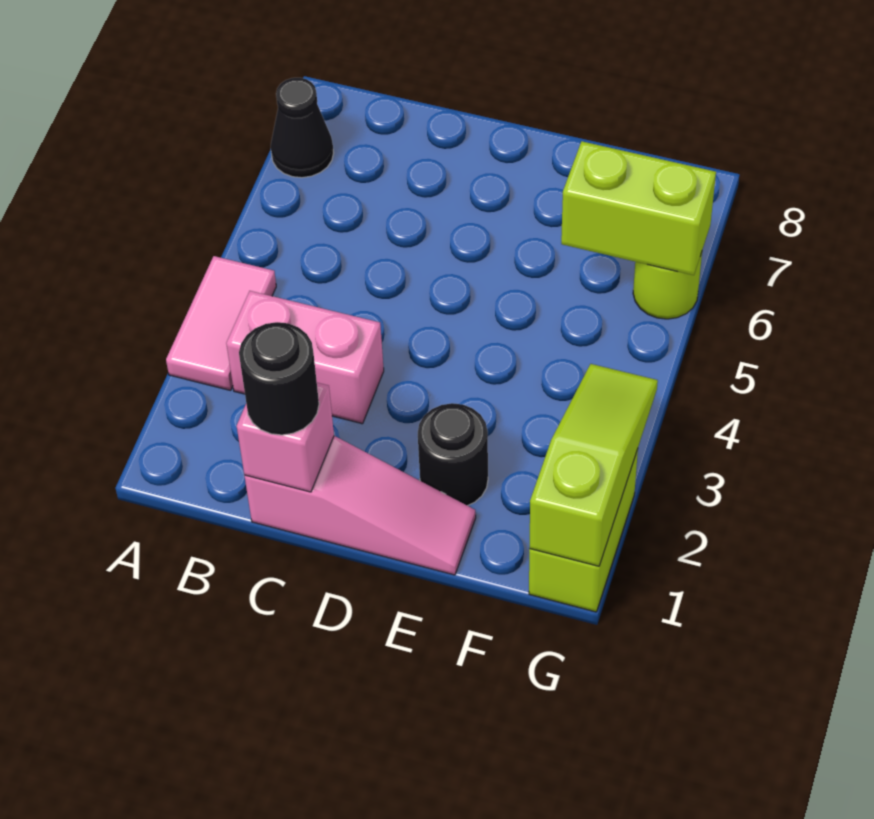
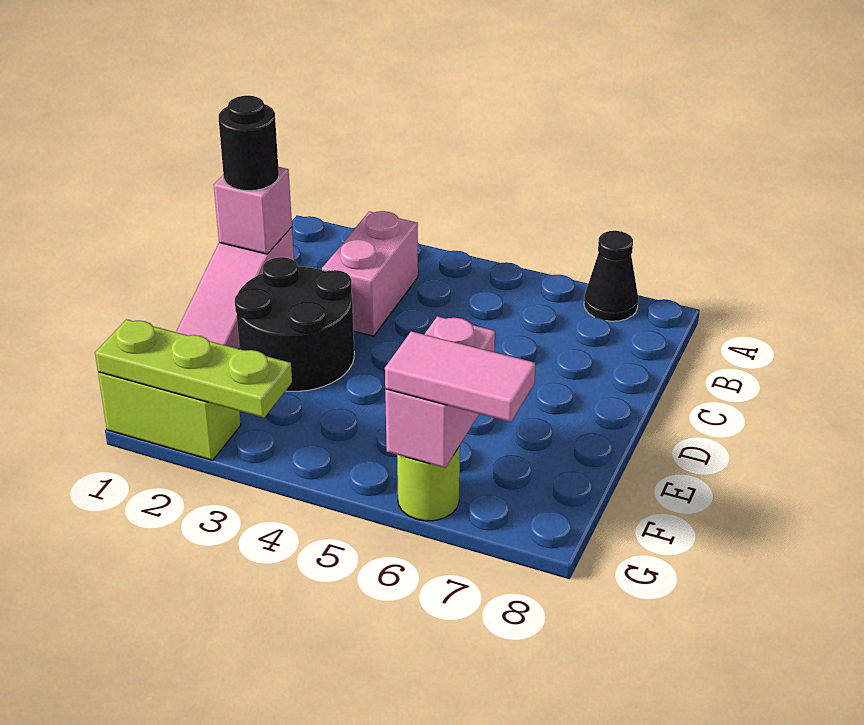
pink tile A3:A4 level 1 -> pink tile G6:G7 level 3
black round brick E2 level 1 -> black round brick D2:E3 level 1
lime brick F6:G6 level 2 -> pink brick F6:G6 level 2
lime slope G1:G3 level 2 top 1 -> lime plate G1:G3 level 2

